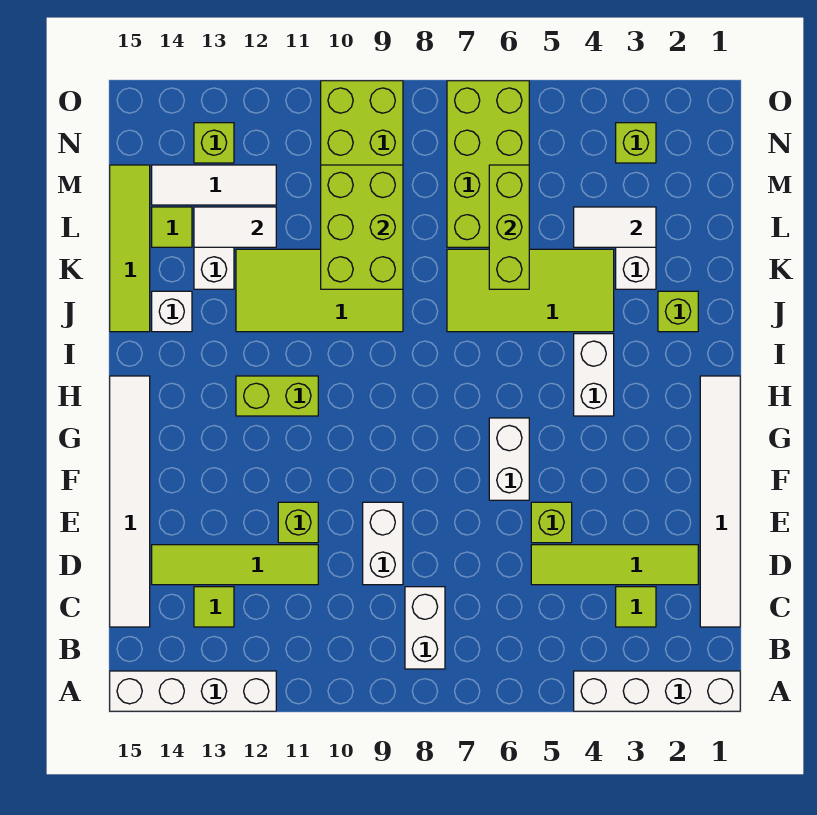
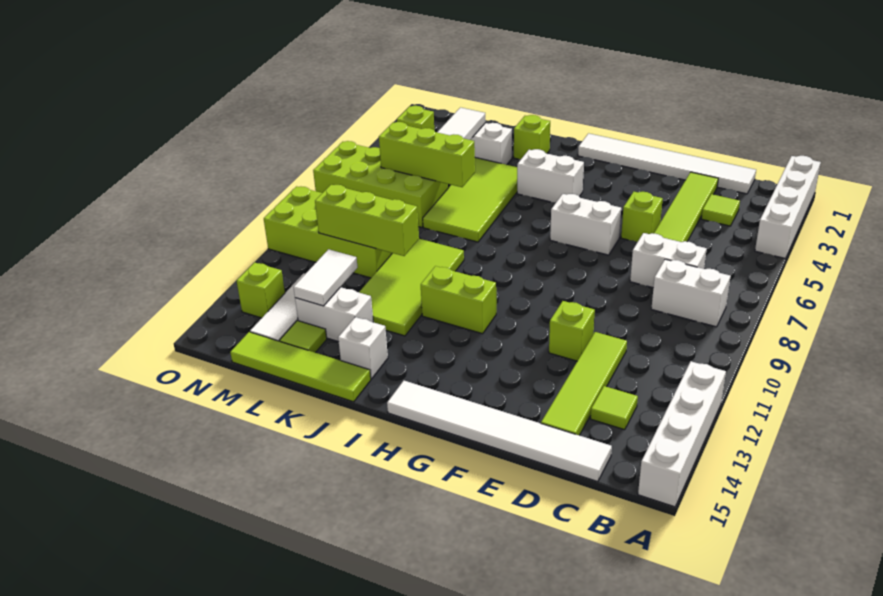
white brick D9:E9 level 1 -> white brick C7:D7 level 1
lime brick H11:H12 level 1 -> lime brick H11:I11 level 1
lime brick K9:M10 level 2 -> lime brick K10:M10 level 2

